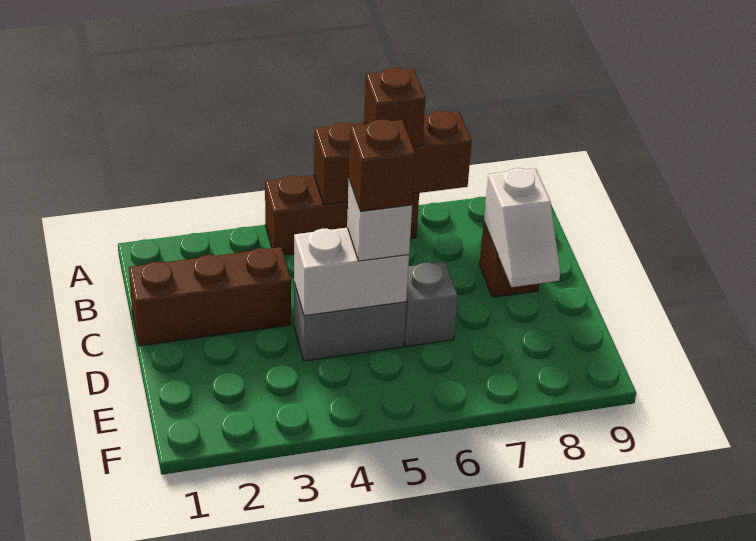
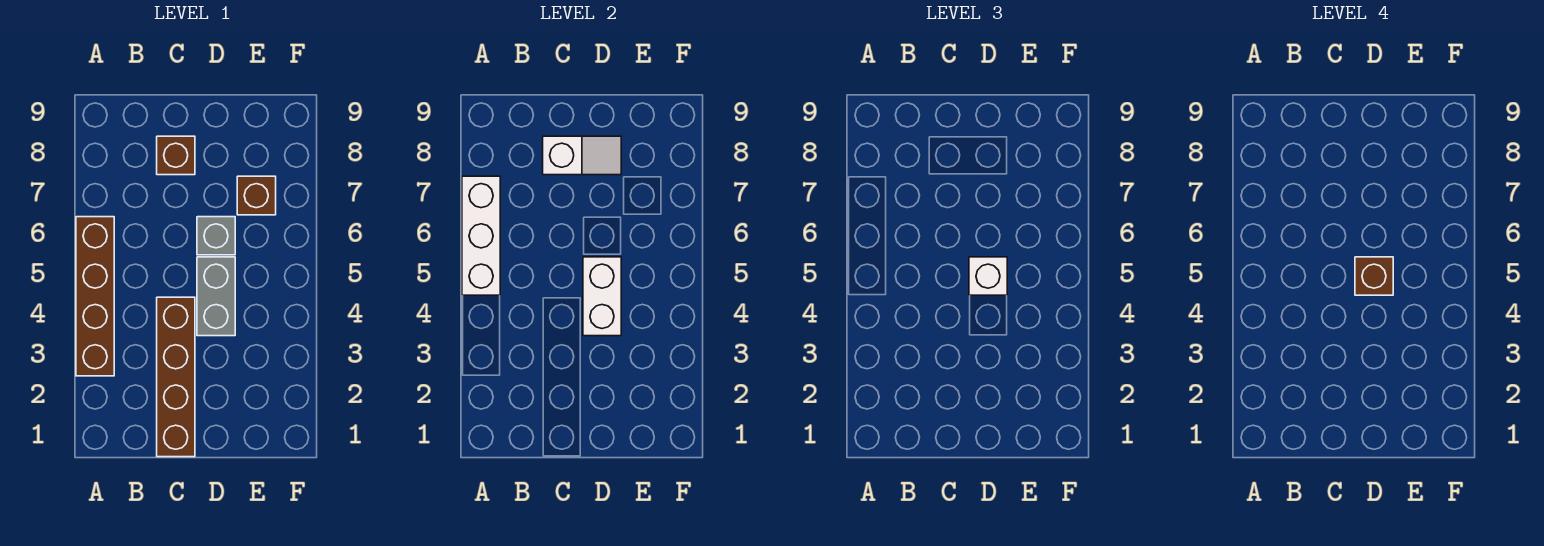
brown brick A4:A6 level 1 -> brown brick A3:A6 level 1
brown brick A5:A7 level 2 -> white brick A5:A7 level 2
brown brick A6 level 3 -> brown brick E7 level 1
brown brick C1:C3 level 1 -> brown brick C1:C4 level 1

